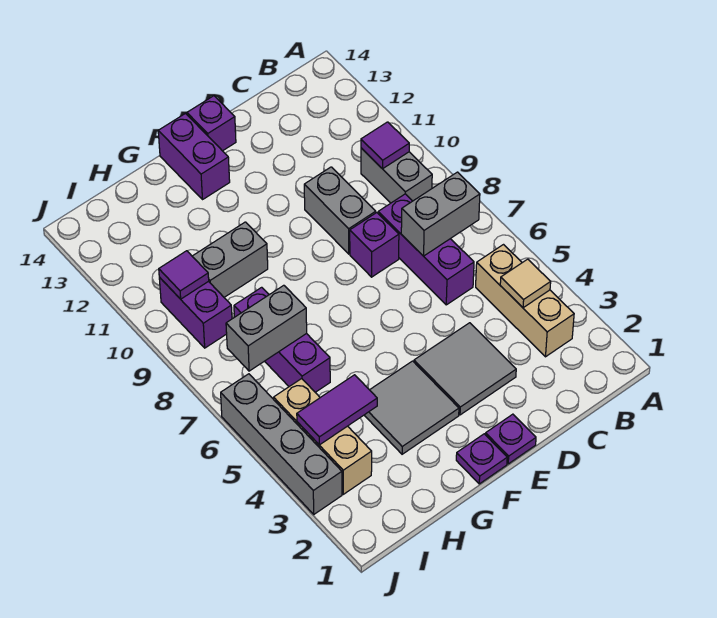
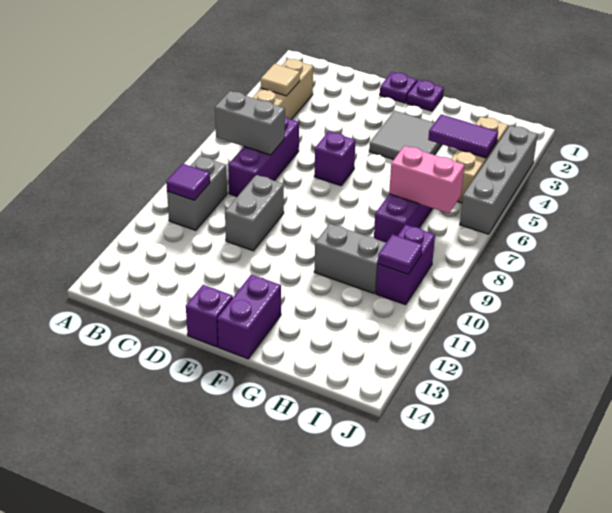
grey tile D3:E4 level 1 -> none
purple brick D8 level 1 -> purple brick E6 level 1
grey brick H7:I7 level 2 -> pink brick H7:I7 level 2

